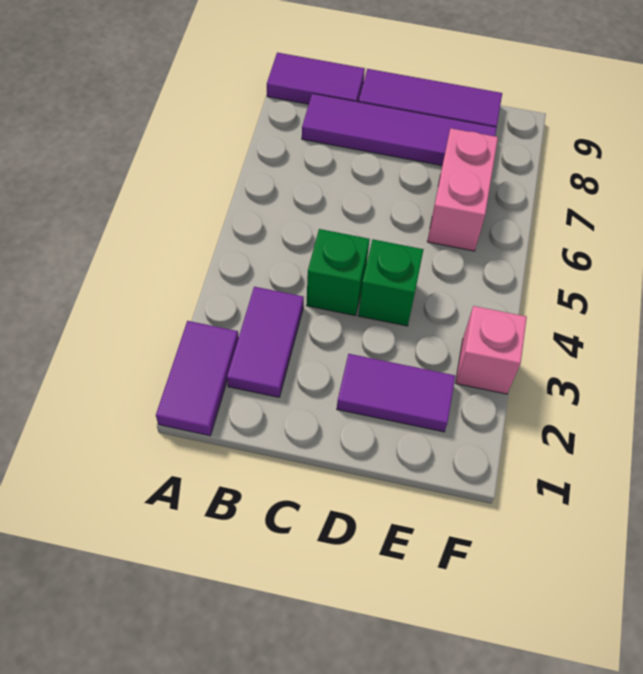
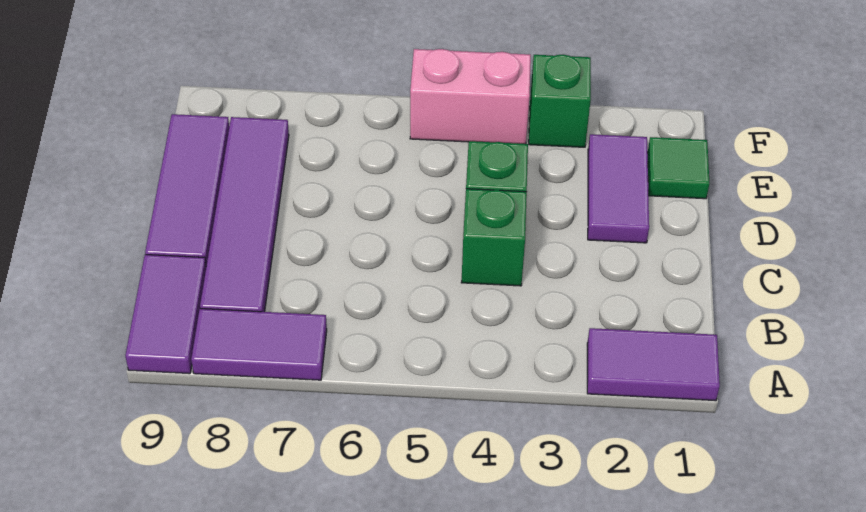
purple tile B2:B3 level 1 -> purple tile A7:A8 level 1
none -> green tile E1 level 1
pink brick E6:E7 level 1 -> pink brick F4:F5 level 1
pink brick F3 level 1 -> green brick F3 level 1

